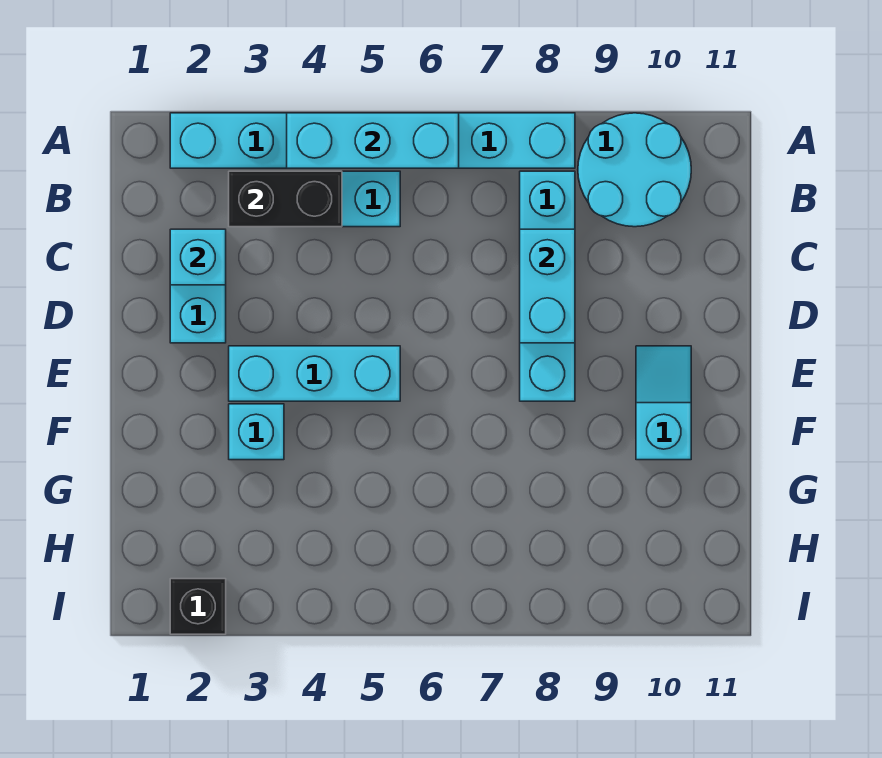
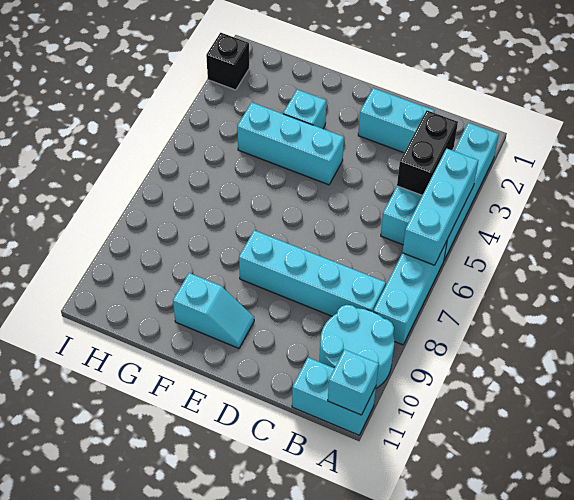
cyan brick C2 level 2 -> cyan brick A11 level 2
cyan brick C8:D8 level 2 -> cyan brick A11:B11 level 1
cyan brick E3:E5 level 1 -> cyan brick E4:G4 level 1

